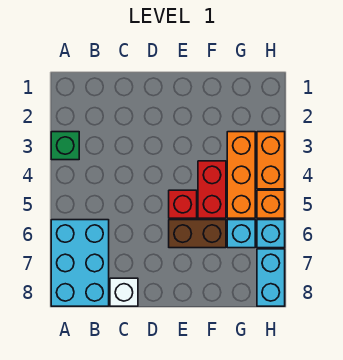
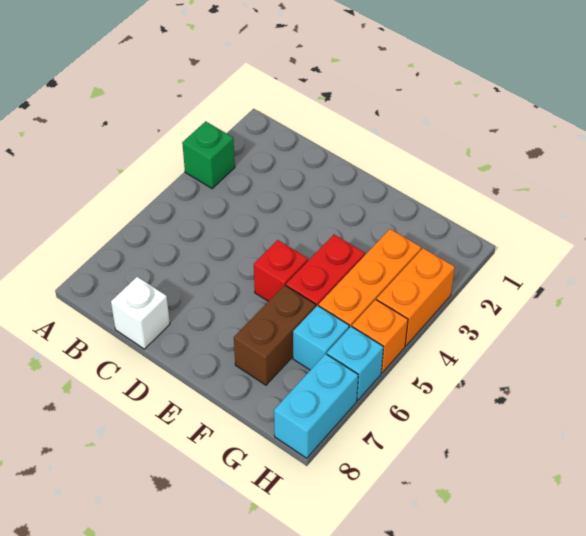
cyan brick A6:B8 level 1 -> none
brown brick E6:F6 level 1 -> brown brick F6:F7 level 1

